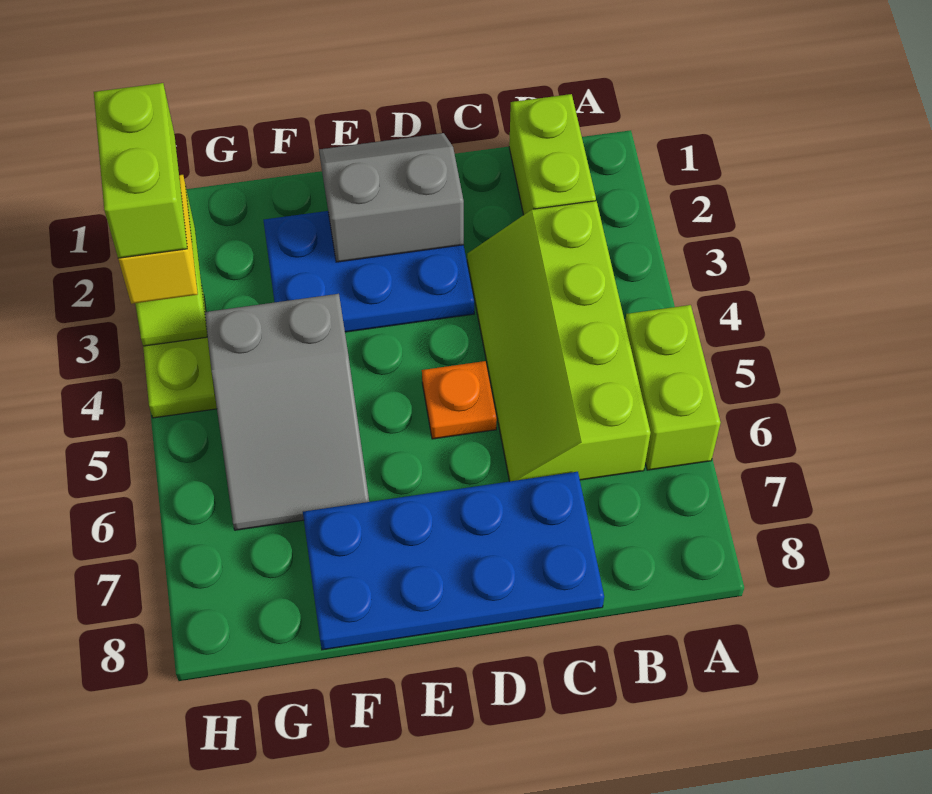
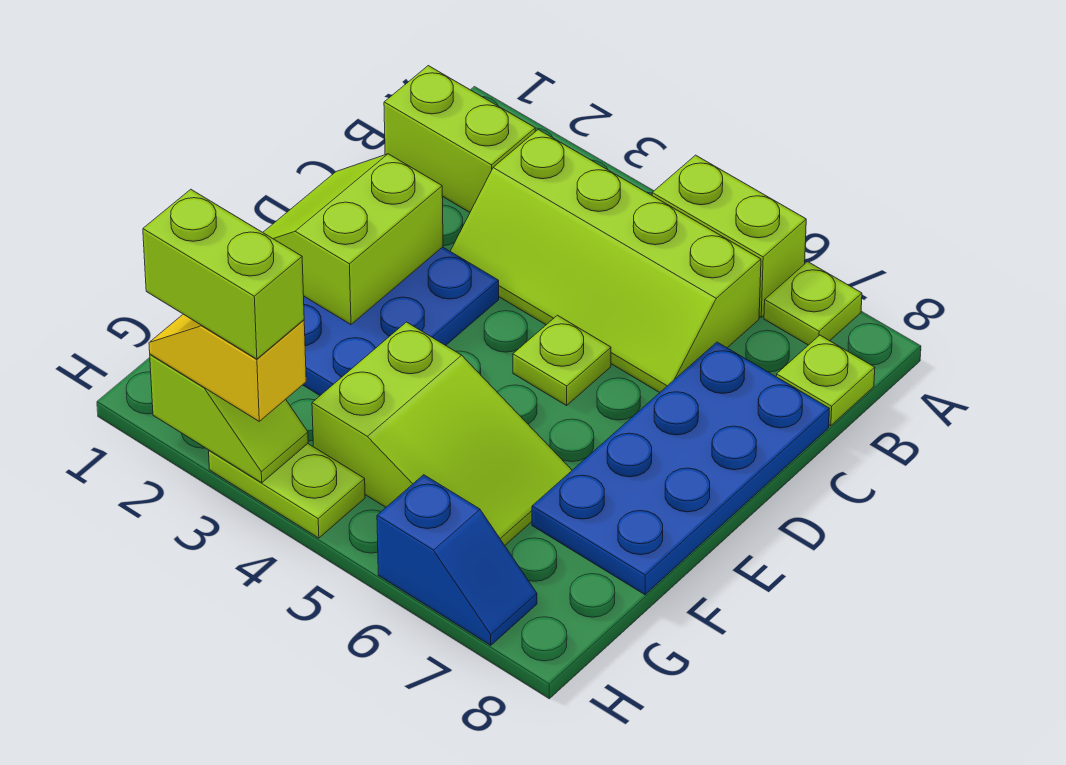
none -> lime plate A7 level 1
none -> lime plate B8 level 1
grey slope D1:E2 level 2 top 2 -> lime slope D1:E2 level 2 top 2
orange plate D5 level 1 -> lime plate D5 level 1
grey slope F4:G6 level 1 top 4 -> lime slope F4:G6 level 1 top 4
none -> blue slope H6:H7 level 1 top 6

